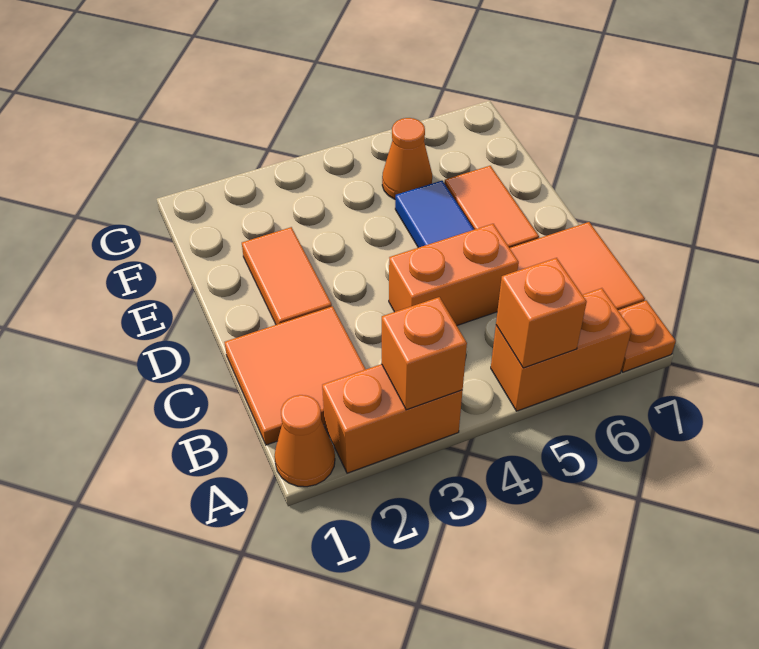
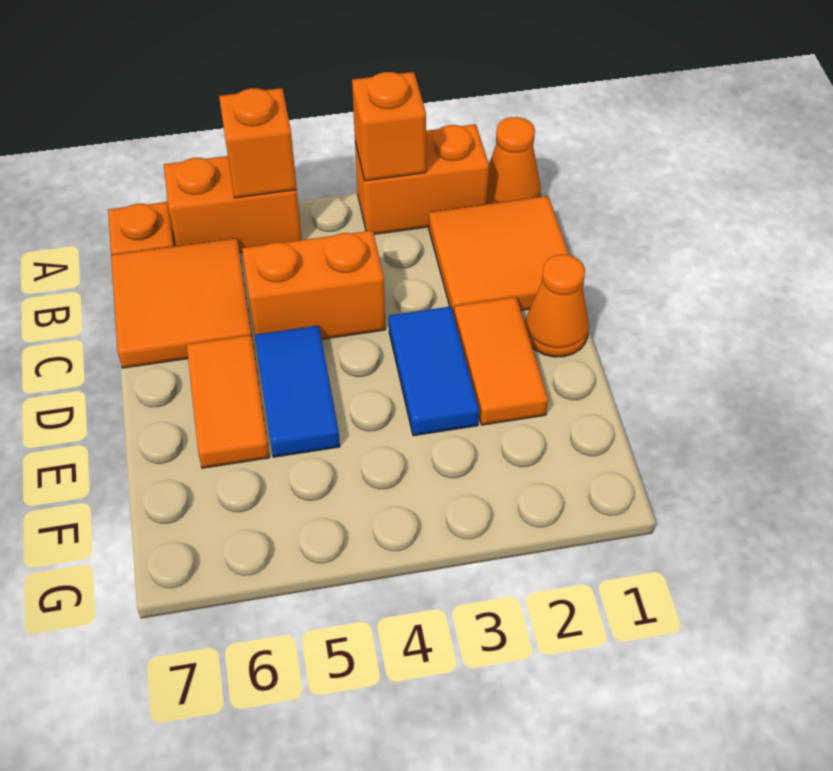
none -> blue tile D3:E3 level 1
orange cone F5 level 1 -> orange cone D1 level 1

